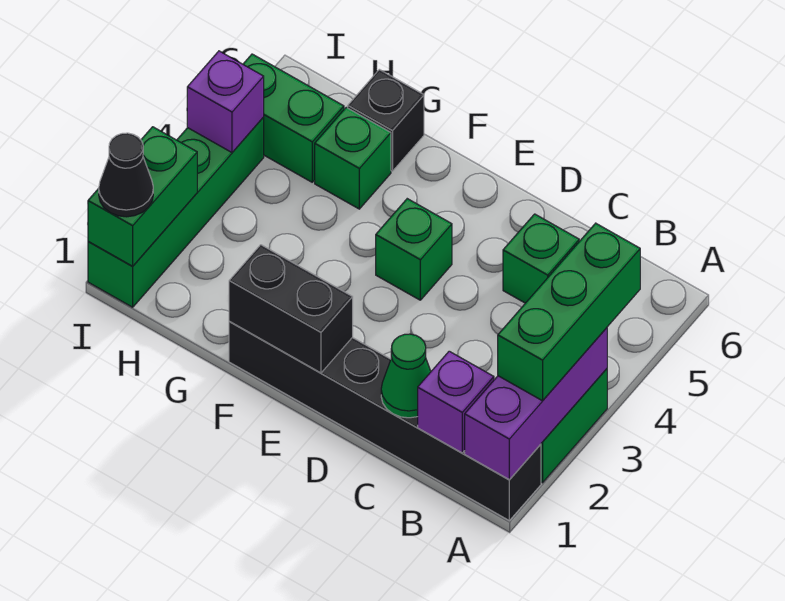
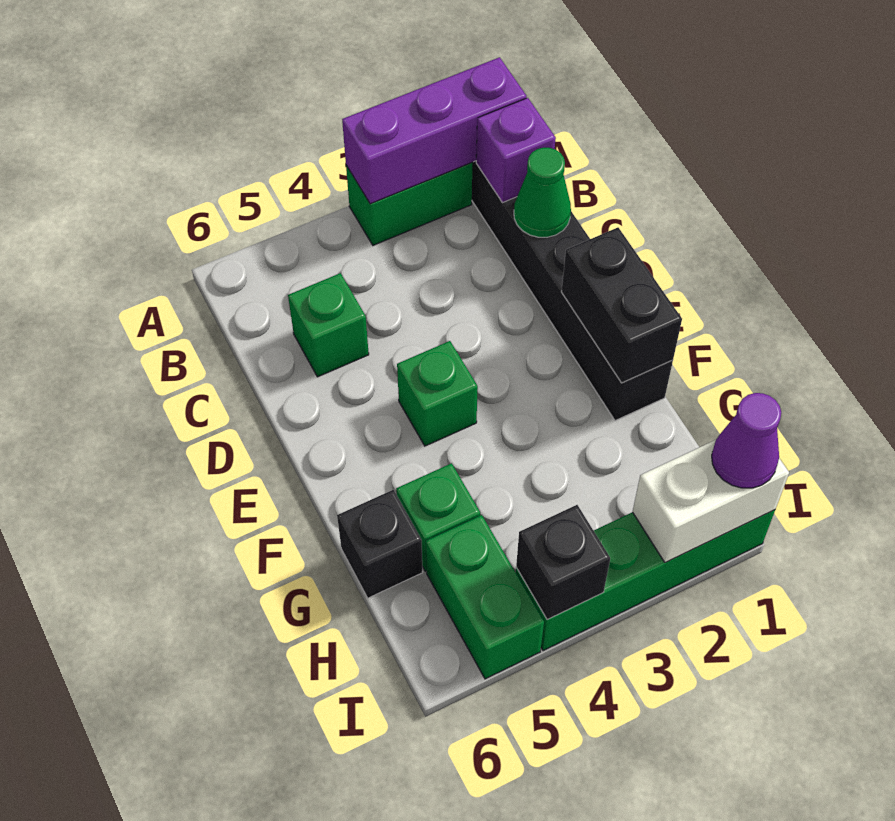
green brick A2:A4 level 3 -> none
green brick I1:I2 level 2 -> white brick I1:I2 level 2
black cone I1 level 3 -> purple cone I1 level 3
purple brick I4 level 2 -> black brick I4 level 2

